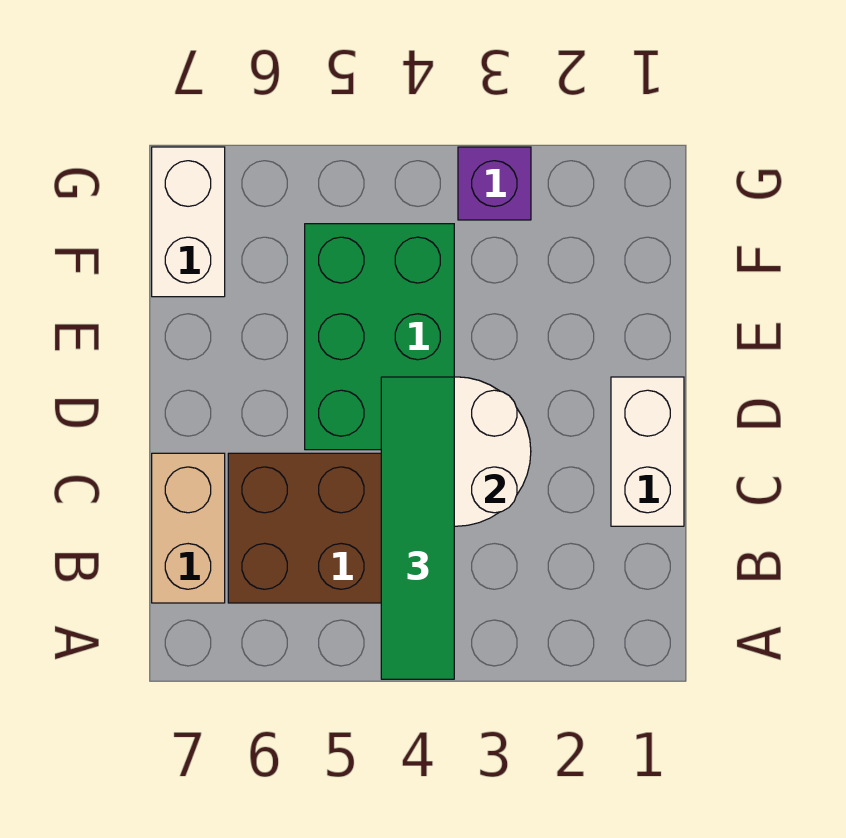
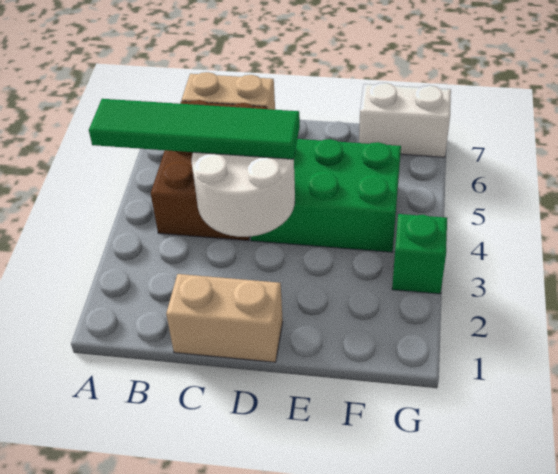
white brick C1:D1 level 1 -> tan brick C1:D1 level 1
purple brick G3 level 1 -> green brick G3 level 1

